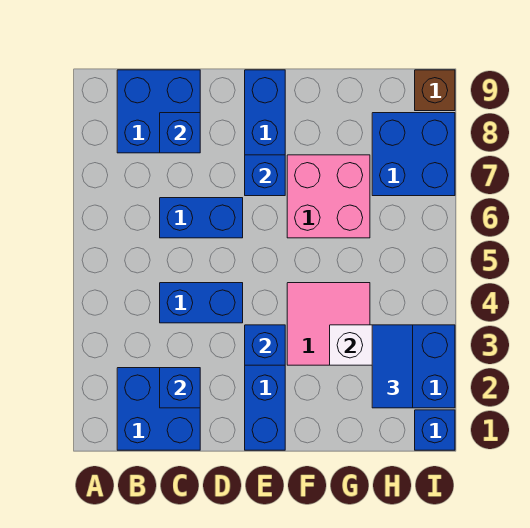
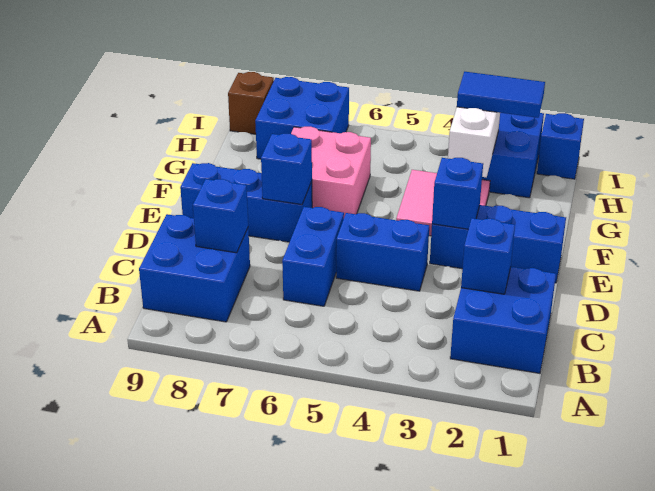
blue brick C4:D4 level 1 -> blue brick D4:D5 level 1

